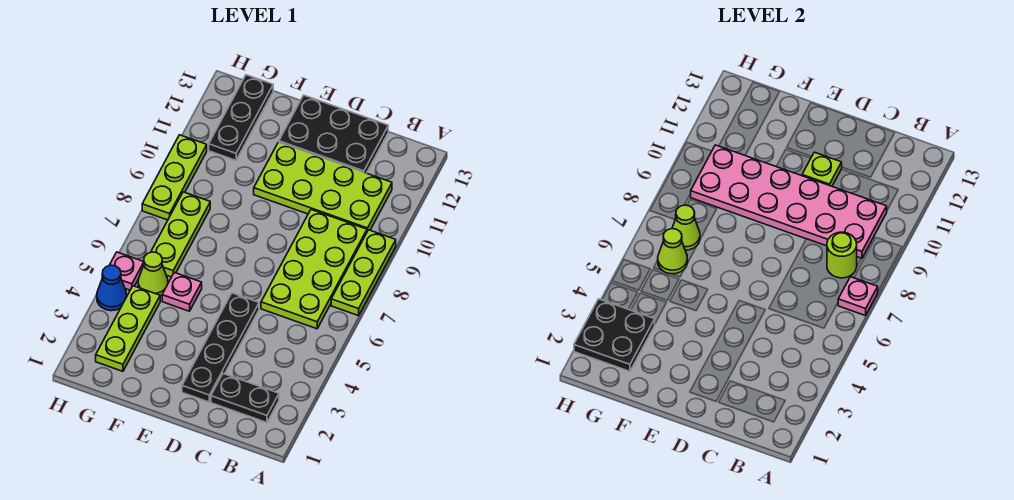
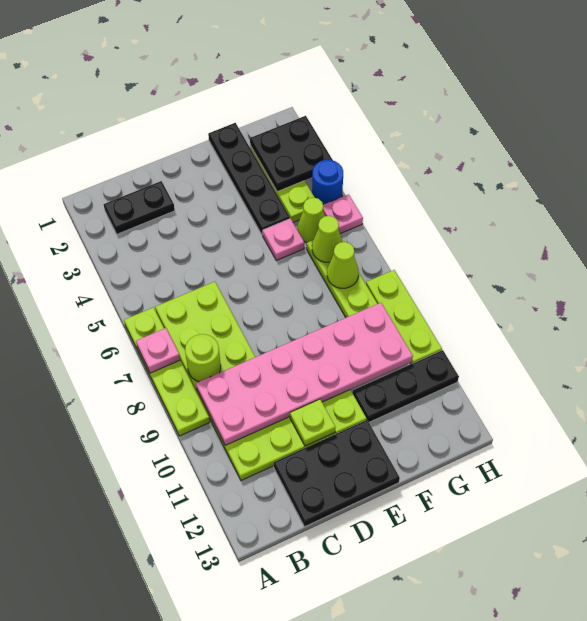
lime plate A7:A9 level 1 -> lime plate A6:A9 level 1
black plate D2:D5 level 1 -> black plate F1:F4 level 1
black plate G11:G13 level 1 -> black plate F11:H11 level 1
blue cone H4 level 1 -> blue round brick H4 level 1

